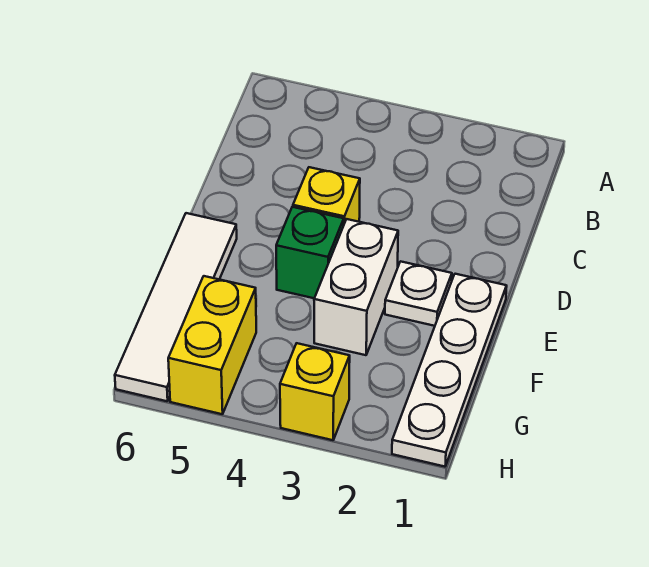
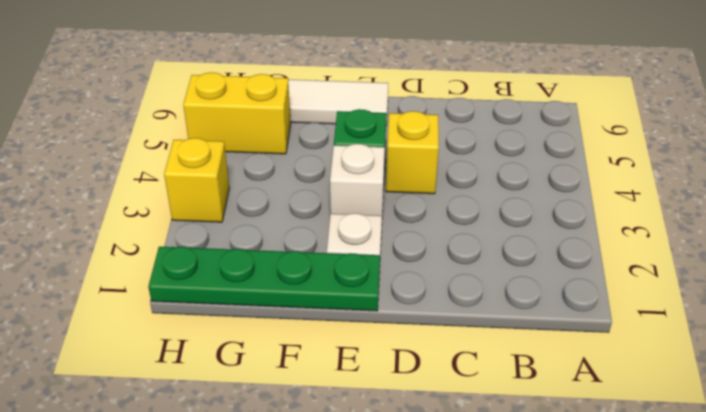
white plate E1:H1 level 1 -> green plate E1:H1 level 1
white brick E3:F3 level 1 -> white brick E3 level 1

